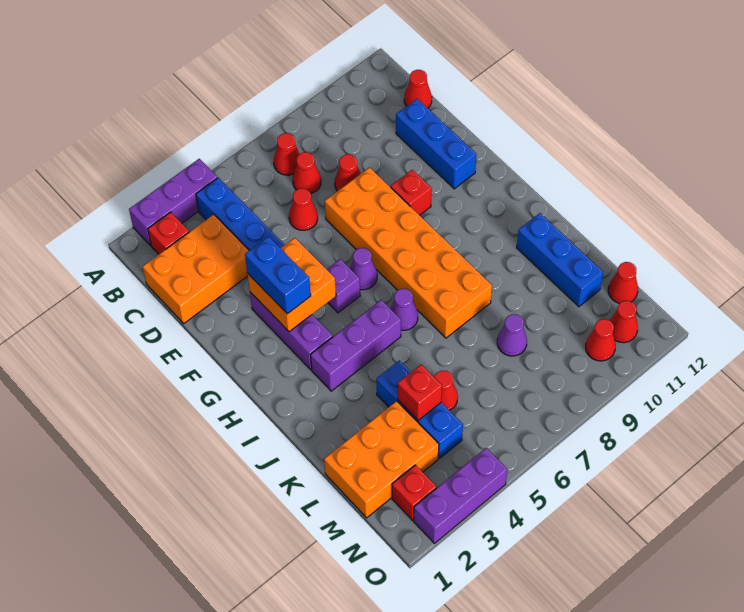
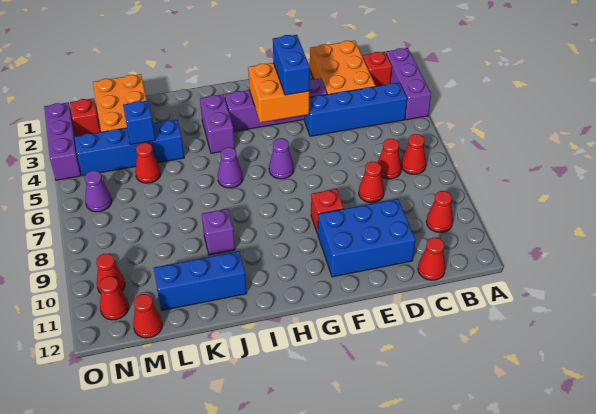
red cone D6 level 1 -> red cone B10 level 1
blue brick D11:F11 level 1 -> blue brick D10:F11 level 1
orange brick E7:J8 level 1 -> none
purple brick F3:H3 level 1 -> purple brick E3:H3 level 1
blue brick F3:G3 level 3 -> blue brick F3:F4 level 3
purple brick G5 level 1 -> purple brick J9 level 1
purple brick I3:I5 level 1 -> purple brick I3:I4 level 1
blue brick K4:M4 level 1 -> blue brick K4:N4 level 1
red brick L4 level 2 -> blue brick L4 level 2
purple cone L8 level 1 -> purple cone N6 level 1

